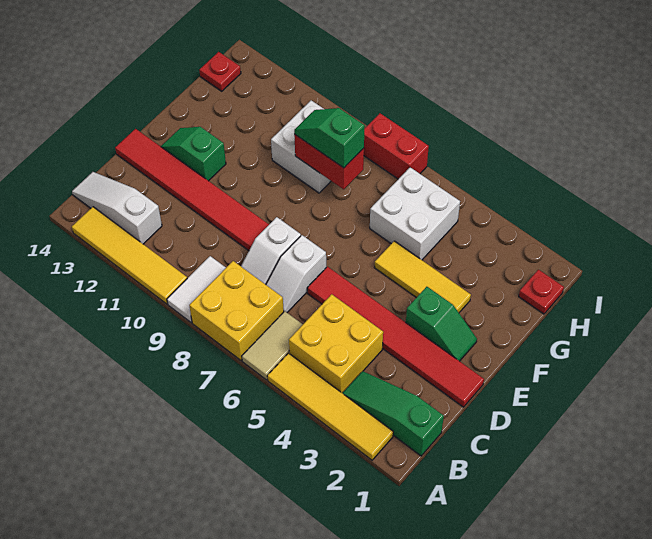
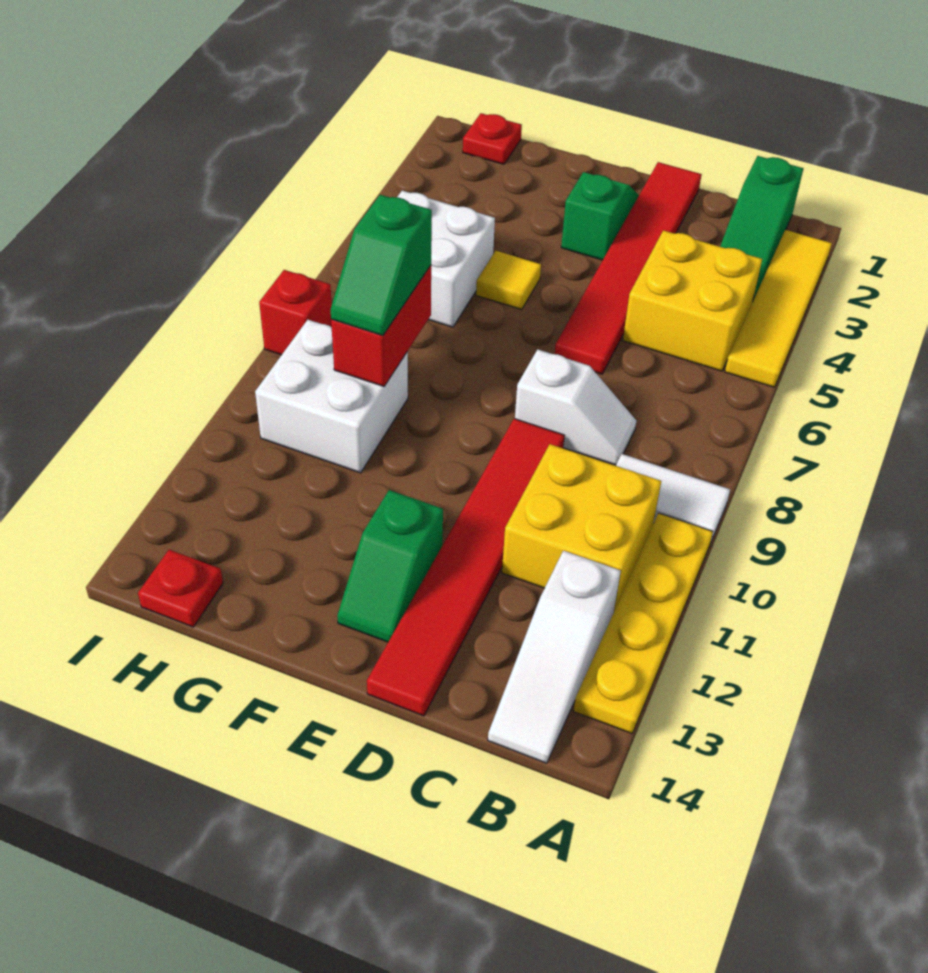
tan tile A6:B6 level 1 -> none
yellow brick A7:B8 level 1 -> yellow brick B10:C11 level 1
yellow tile A10:A13 level 1 -> yellow plate A10:A13 level 1
white slope C7:D7 level 1 top D -> none
yellow tile F3:F5 level 1 -> yellow tile F5 level 1
red brick I7:I8 level 1 -> red brick I8 level 1

